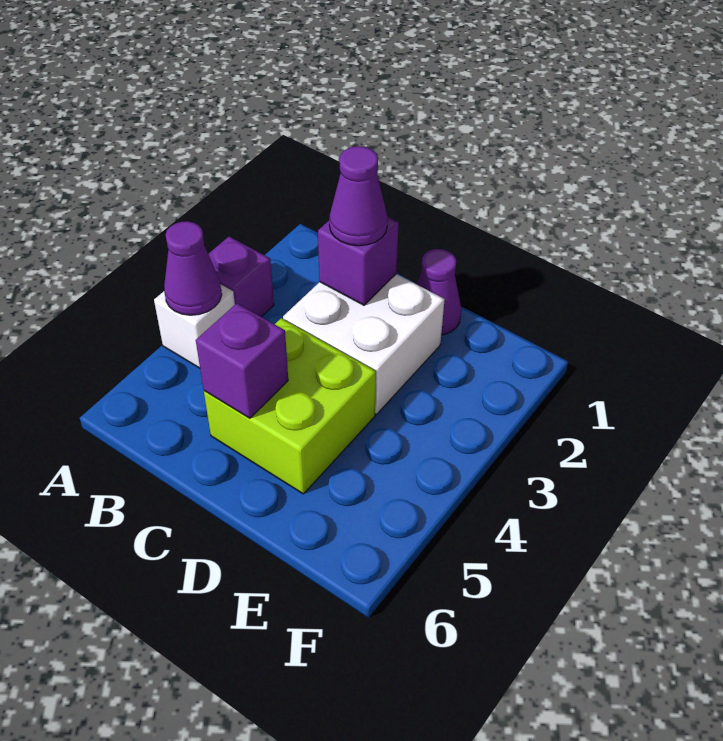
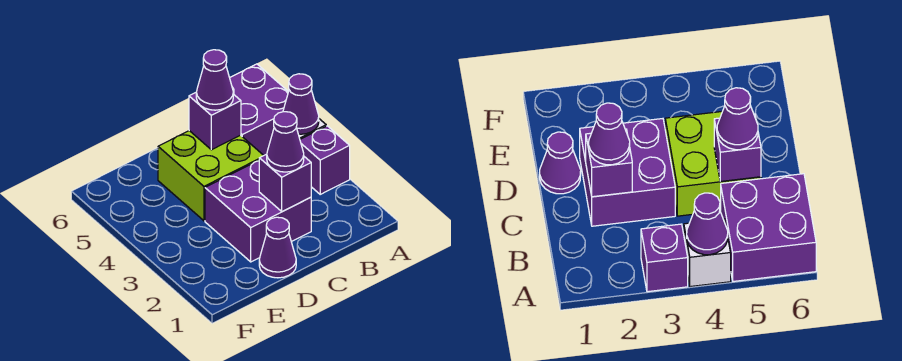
none -> purple brick A5:B6 level 1
white brick C2:D3 level 1 -> purple brick C2:D3 level 1
none -> purple cone C5 level 3

